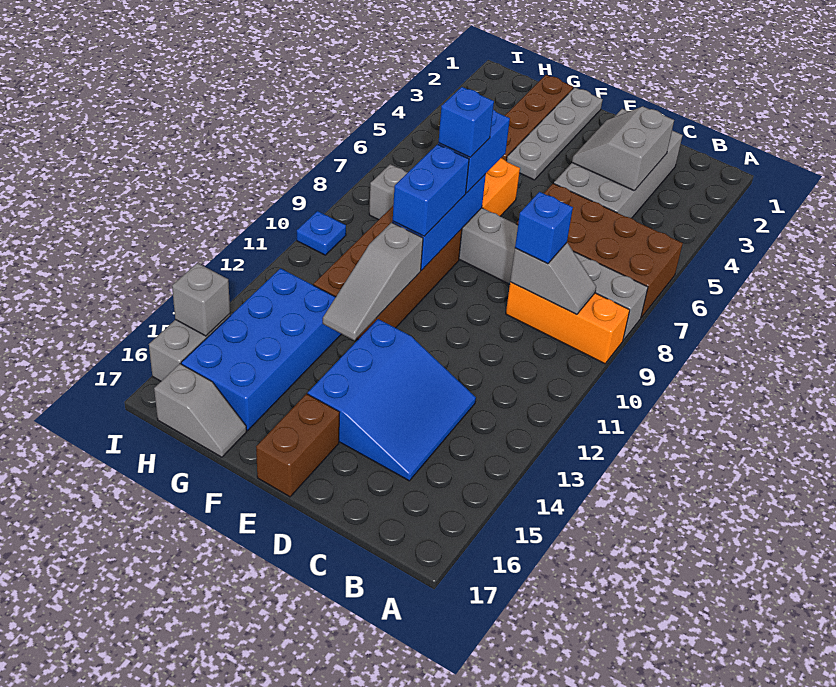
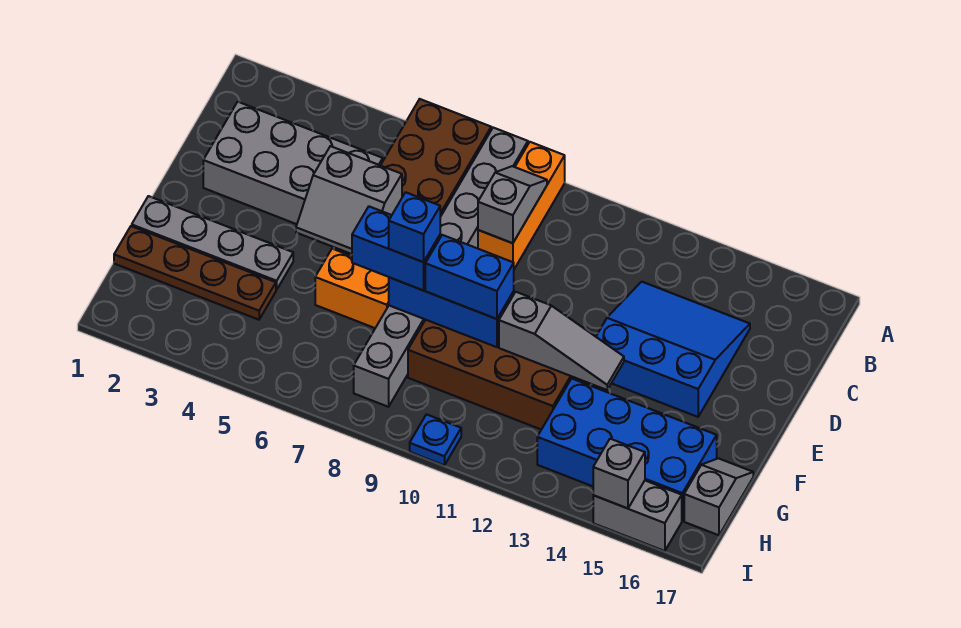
grey slope C3:D4 level 2 top C -> grey slope D5:E6 level 2 top D
blue brick C9 level 3 -> none
brown brick E16:E17 level 1 -> none

